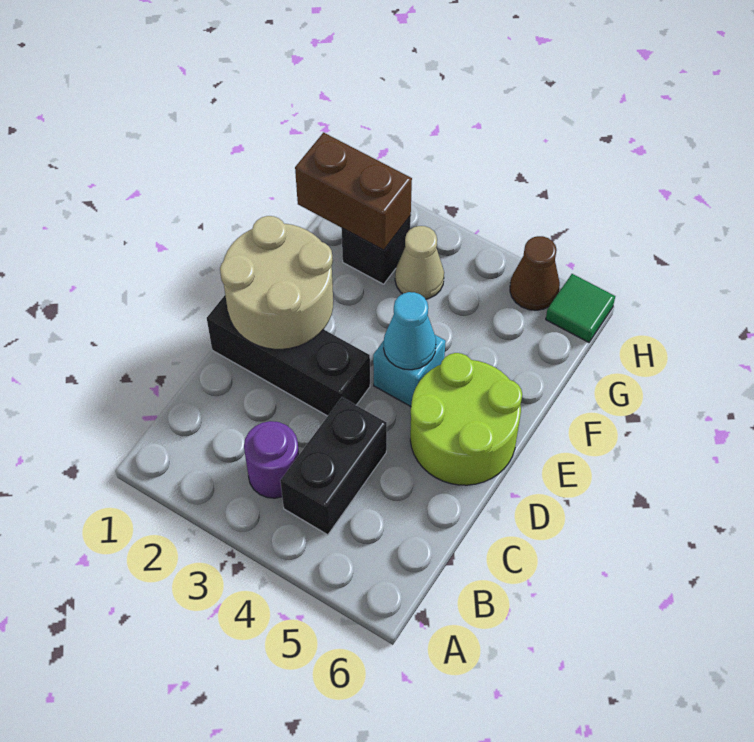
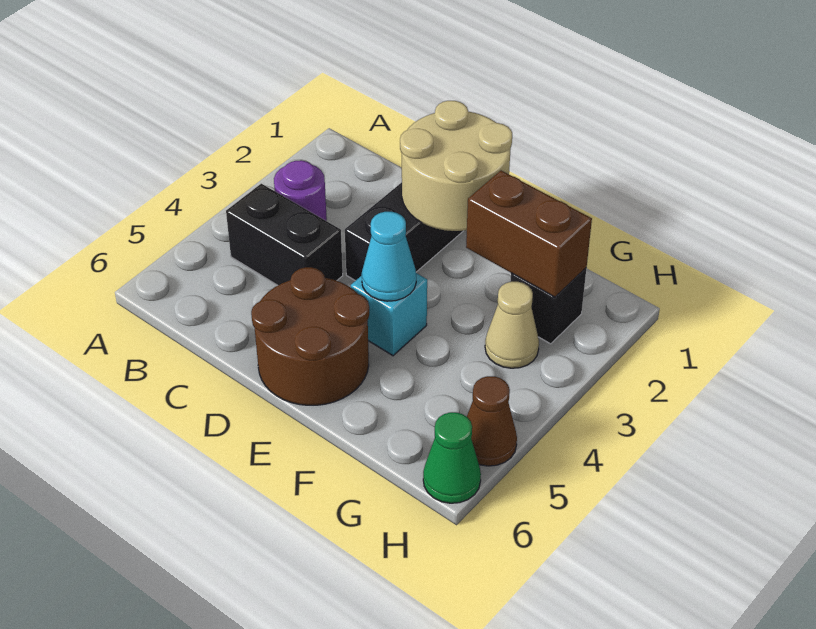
lime round brick D5:E6 level 1 -> brown round brick D5:E6 level 1
brown brick G1:G2 level 2 -> brown brick F2:G2 level 2
green tile H6 level 1 -> green cone H6 level 1

